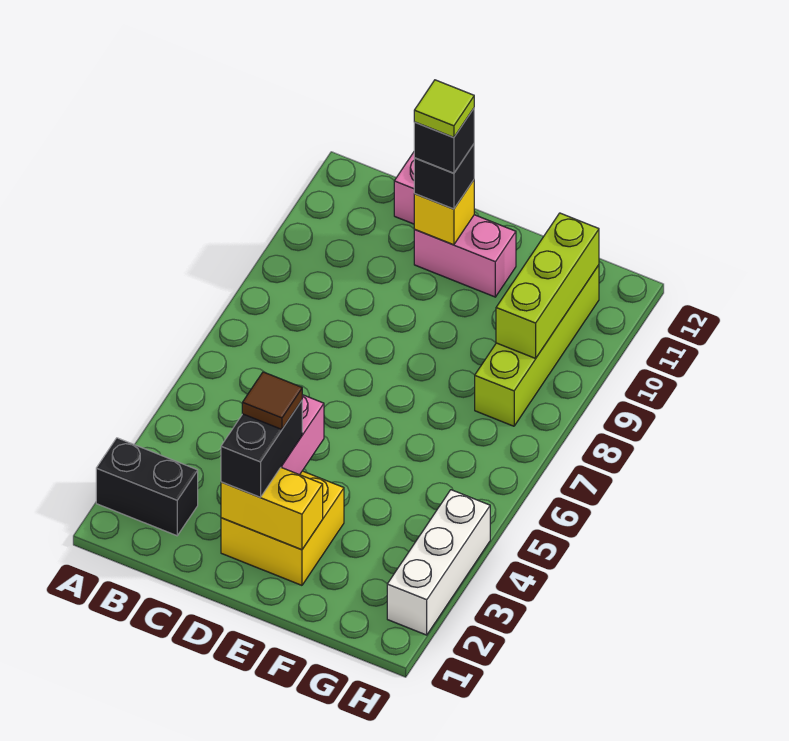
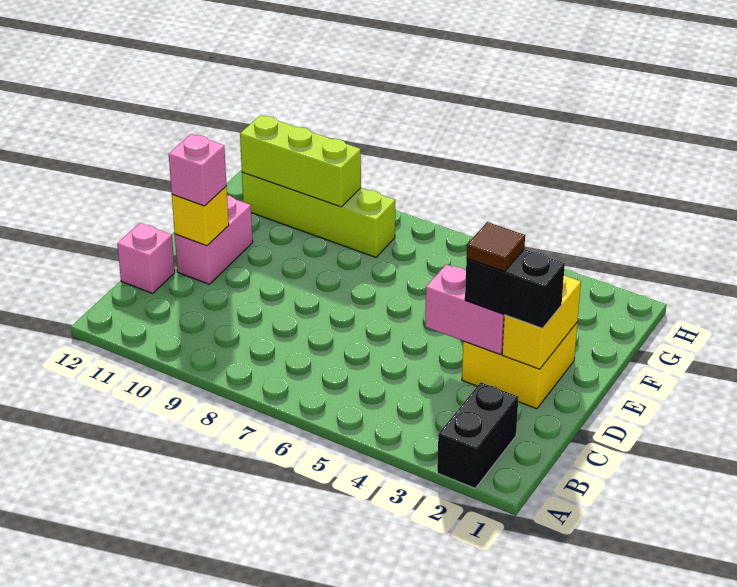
black brick D11 level 3 -> pink brick D11 level 3
black brick D11 level 4 -> none
lime tile D11 level 5 -> none
white brick H2:H4 level 1 -> none

